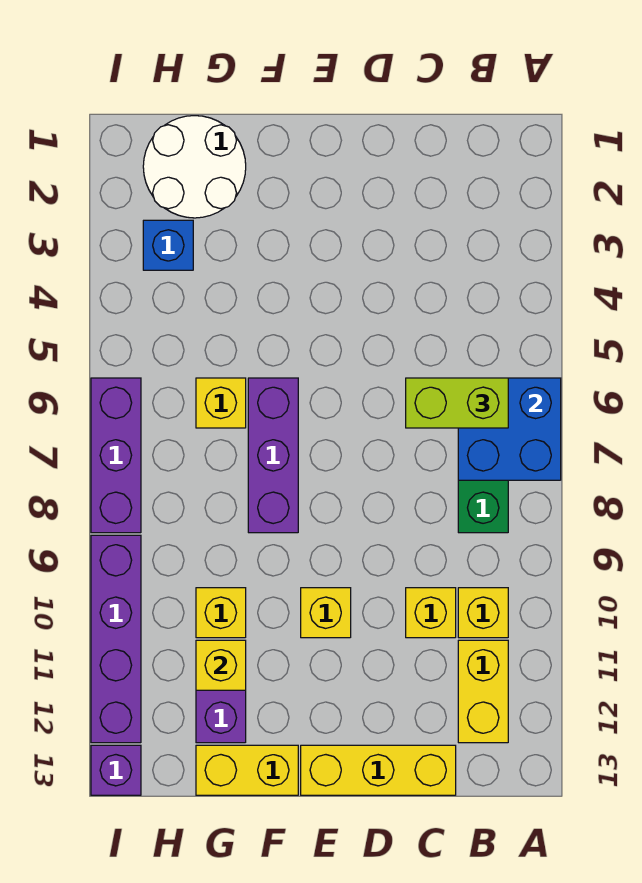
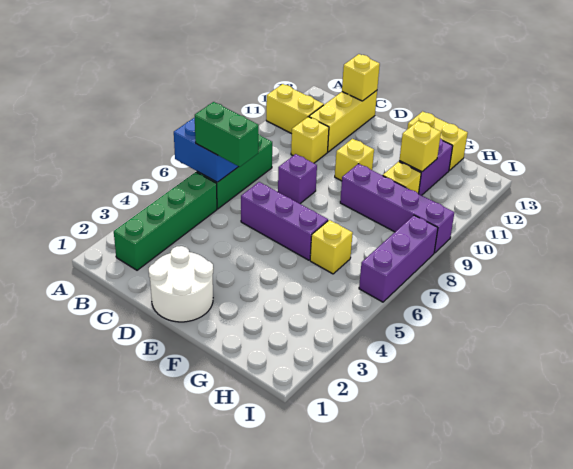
none -> green brick B2:B5 level 1
lime brick B6:C6 level 3 -> green brick B6:C6 level 3
yellow brick B10 level 1 -> yellow brick C13 level 2
yellow brick B11:B12 level 1 -> yellow brick A11:B11 level 1
yellow brick C13:E13 level 1 -> yellow brick C11:C13 level 1
purple brick F6:F8 level 1 -> purple brick D6:F6 level 1
white round brick G1:H2 level 1 -> white round brick D1:E2 level 1
blue brick H3 level 1 -> none
purple brick I9:I12 level 1 -> purple brick F9:I9 level 1
purple brick I13 level 1 -> purple brick D8 level 1

